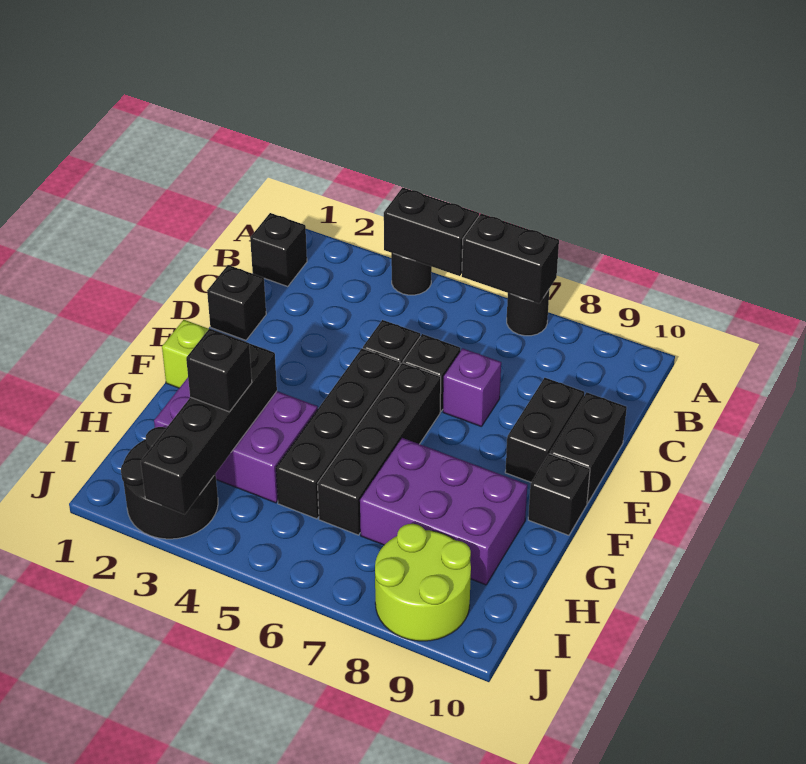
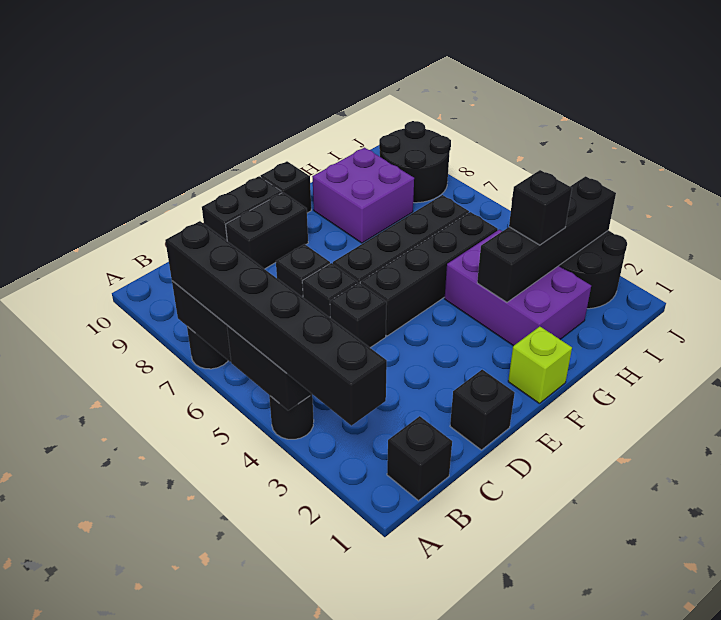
none -> black brick A2:A7 level 3
purple brick D7 level 1 -> black brick D7 level 1
purple brick G7:H9 level 1 -> purple brick G8:H9 level 1
lime round brick I8:J9 level 1 -> black round brick I8:J9 level 1

